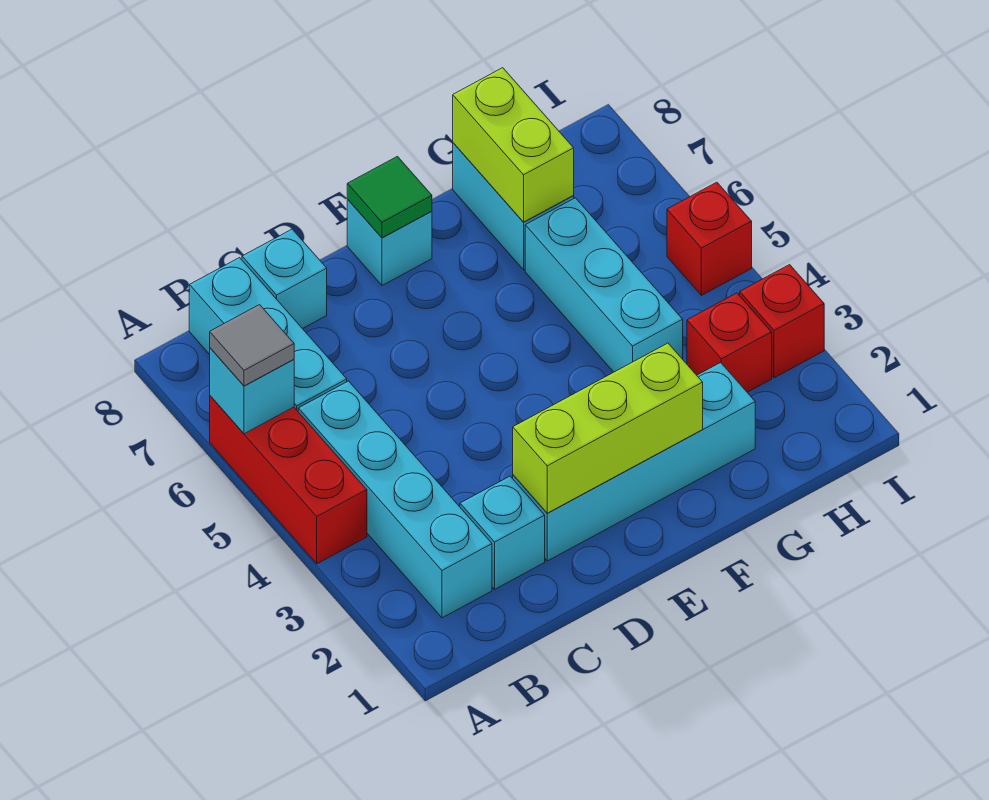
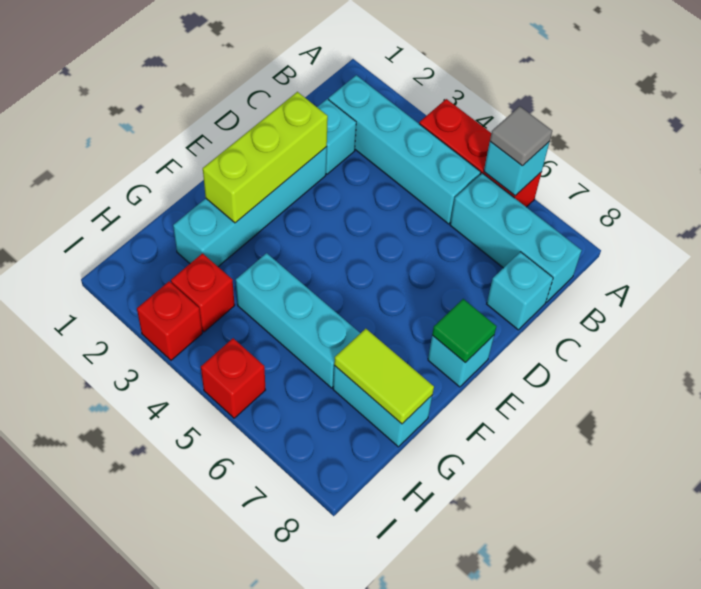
lime brick G7:G8 level 2 -> lime tile G7:G8 level 2

